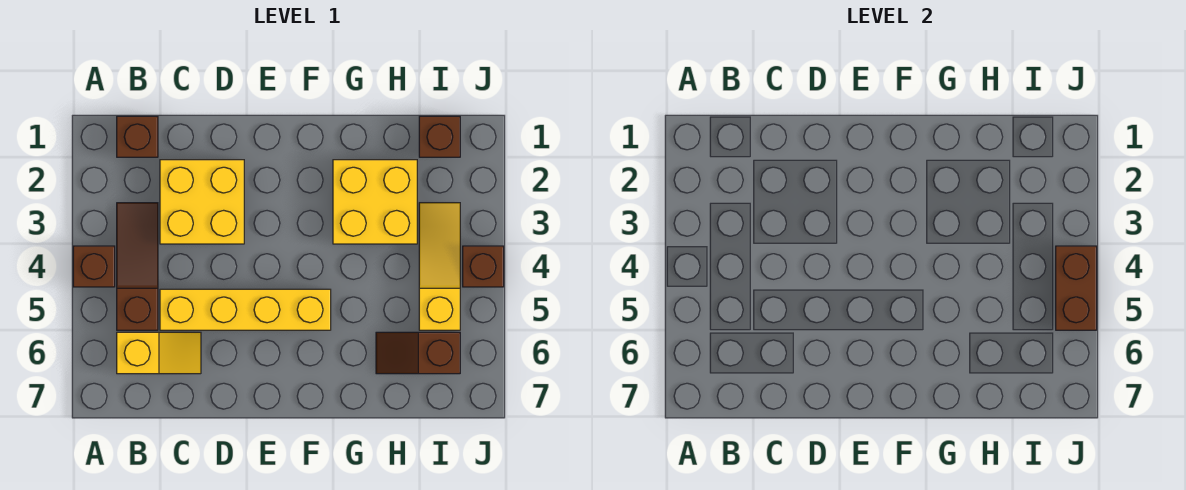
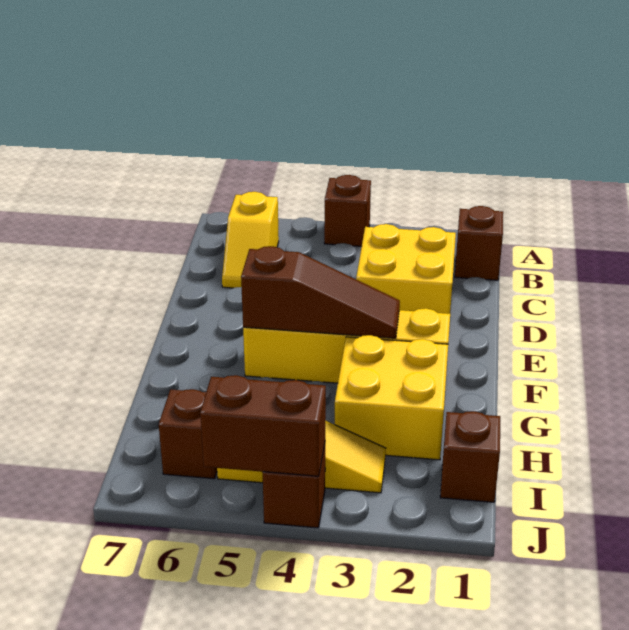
brown slope B3:B5 level 1 top 5 -> brown slope F3:F5 level 2 top 5
yellow brick C5:F5 level 1 -> yellow brick F2:F5 level 1

